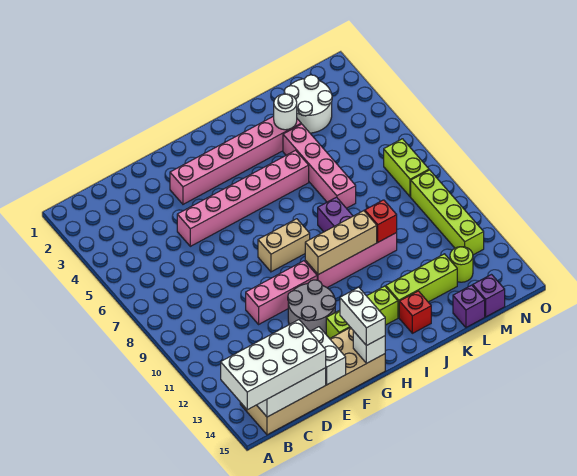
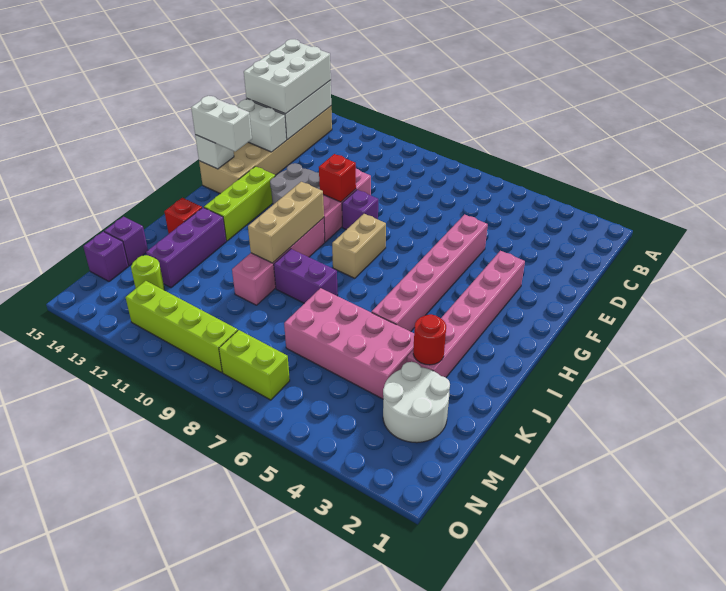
white brick A14:D15 level 3 -> white brick B14:D15 level 3
none -> purple brick F9 level 1
lime brick J13:L13 level 1 -> purple brick J13:L13 level 1
white round brick K3 level 2 -> red round brick K3 level 2
pink brick K4:K7 level 1 -> pink brick K4:L7 level 1
red brick K10 level 2 -> red brick F10 level 2

